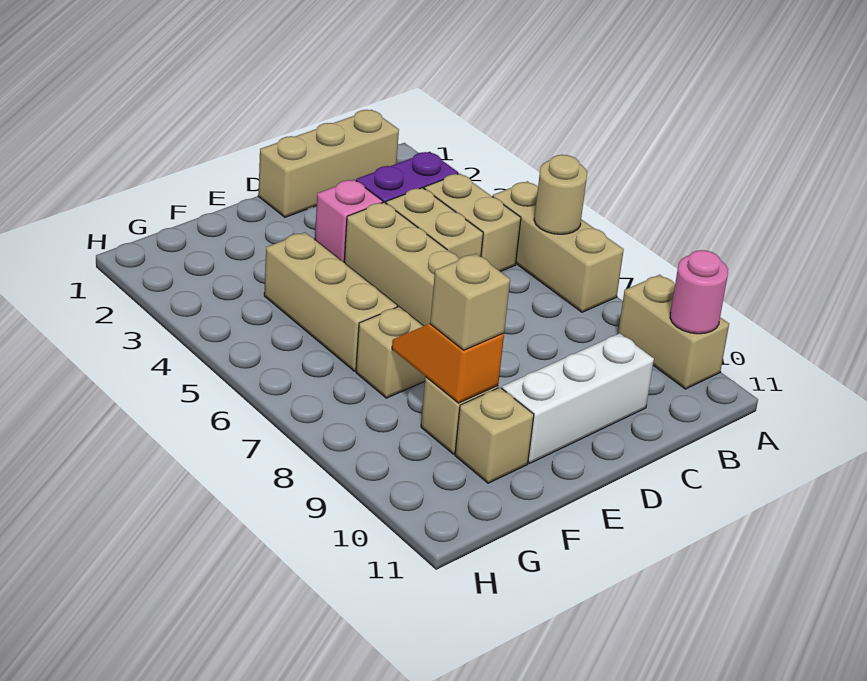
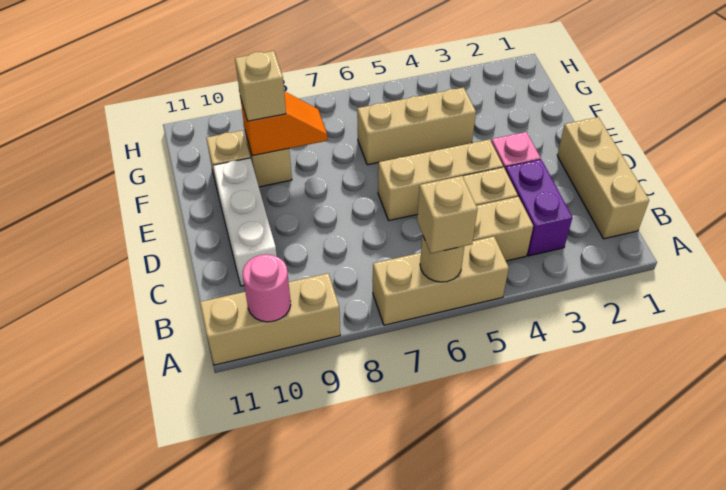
tan brick A9:A10 level 1 -> tan brick A9:A11 level 1
tan brick F7 level 1 -> tan brick A6 level 3

